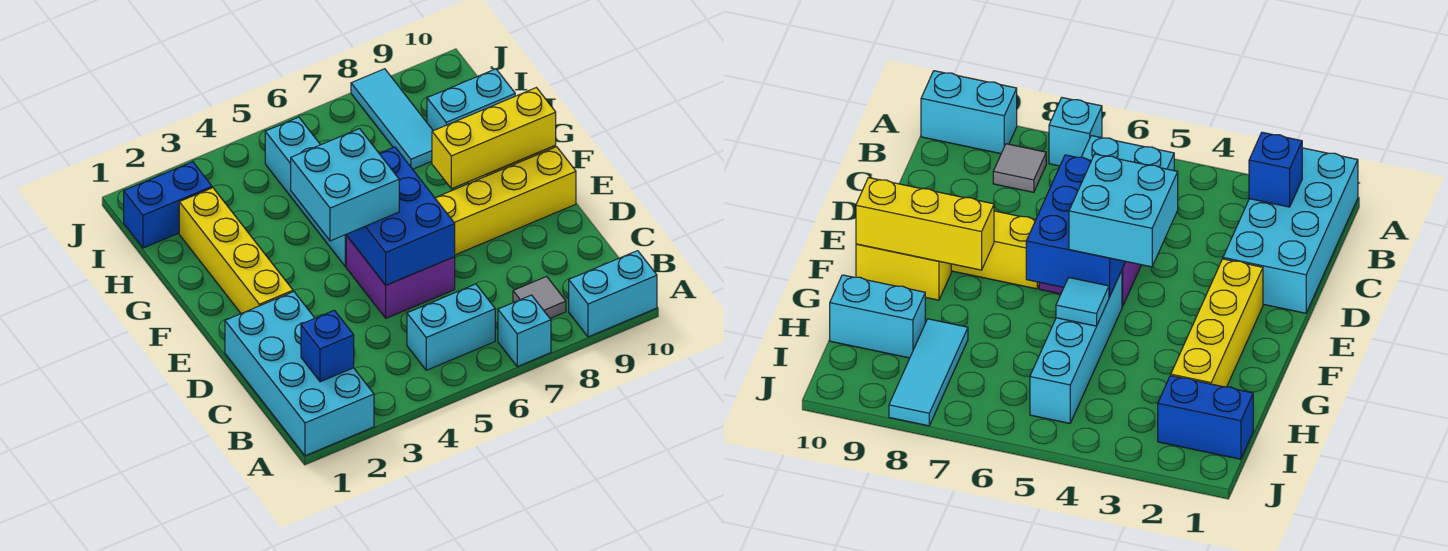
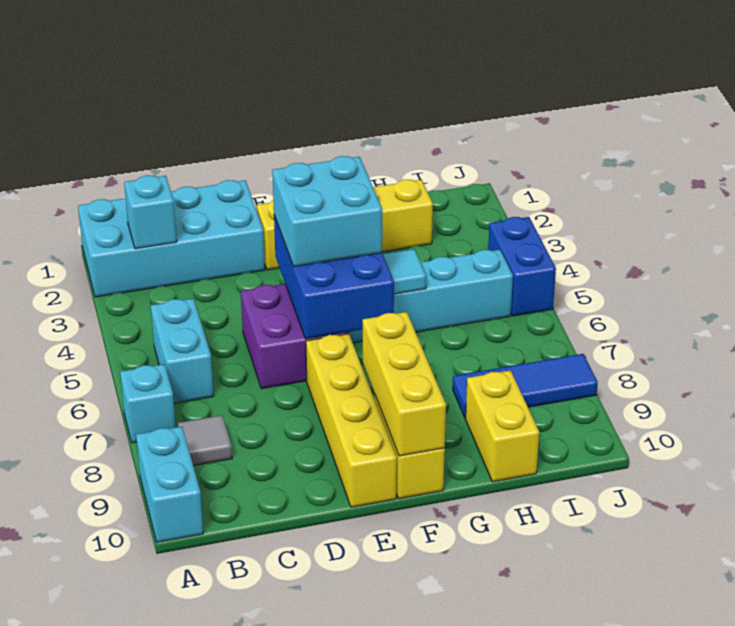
blue brick B2 level 2 -> cyan brick B2 level 2
blue brick D5:F6 level 2 -> blue brick E4:F6 level 2
cyan tile H8:J8 level 1 -> blue tile H8:J8 level 1
cyan brick H9:H10 level 1 -> yellow brick H9:H10 level 1
blue brick I1:I2 level 1 -> blue brick J4:J5 level 1

